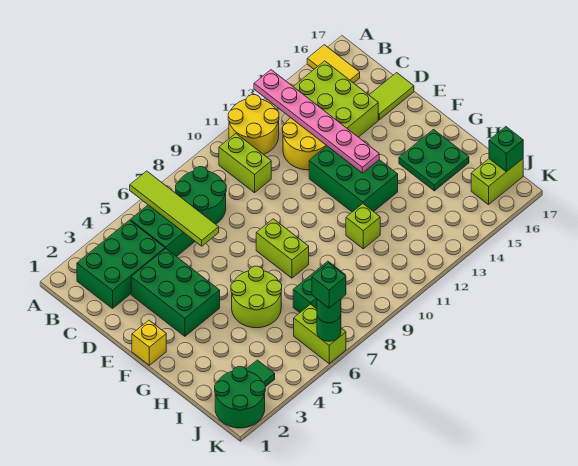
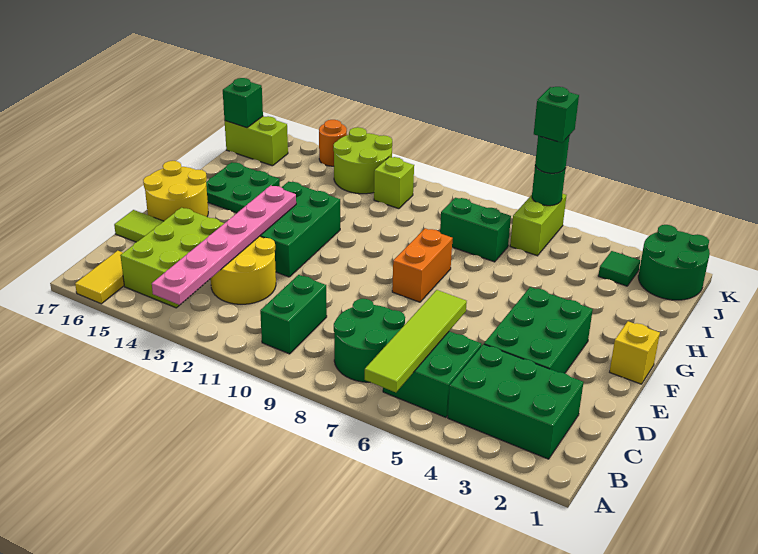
yellow round brick A11:B12 level 1 -> yellow round brick E16:F17 level 1
lime brick B10:C10 level 1 -> green brick B10:C10 level 1
lime brick F8:G8 level 1 -> orange brick F8:G8 level 1
lime round brick G5:H6 level 1 -> lime round brick J12:K13 level 1
lime brick H11 level 1 -> lime brick J11 level 1
none -> orange round brick K14 level 1

